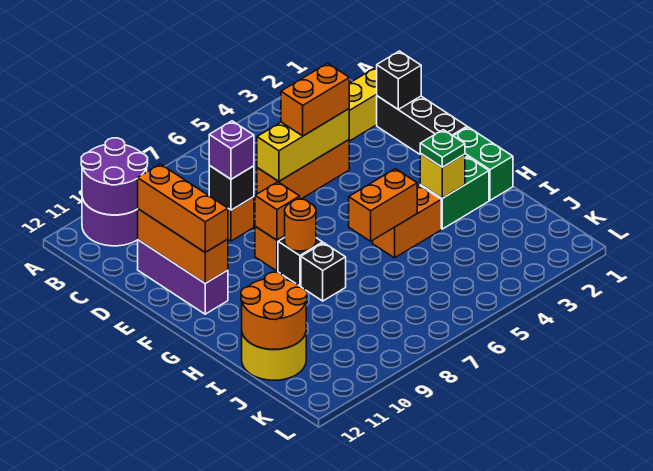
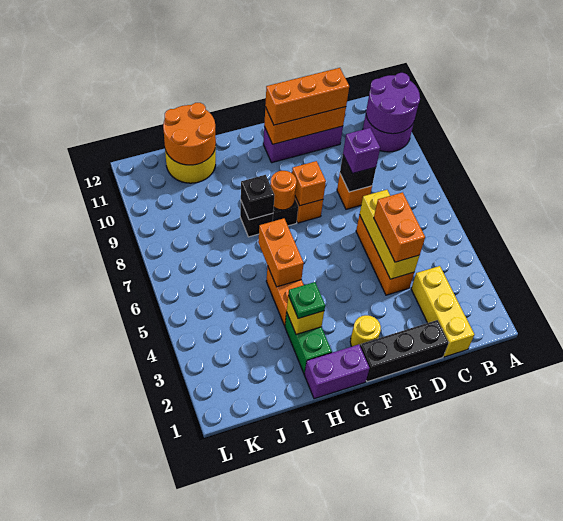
black brick D1 level 2 -> black brick H8 level 2
none -> yellow round brick F2 level 1
green brick G1:H1 level 1 -> purple brick G1:H1 level 1

